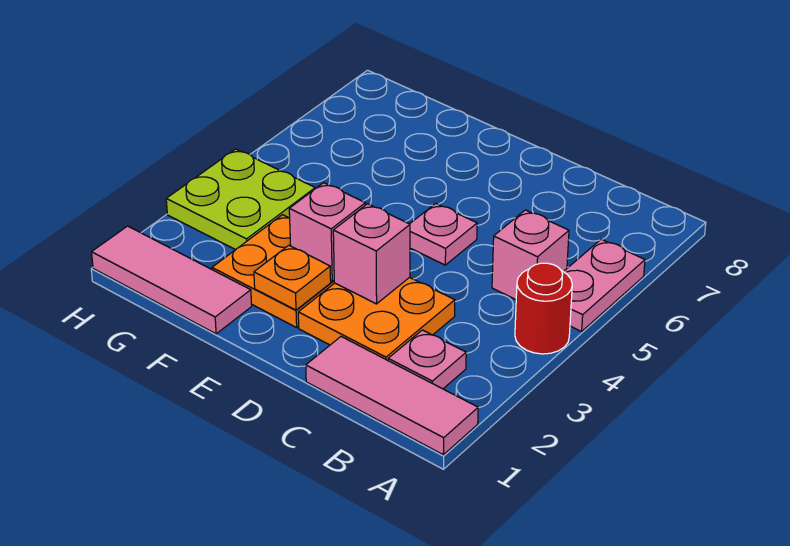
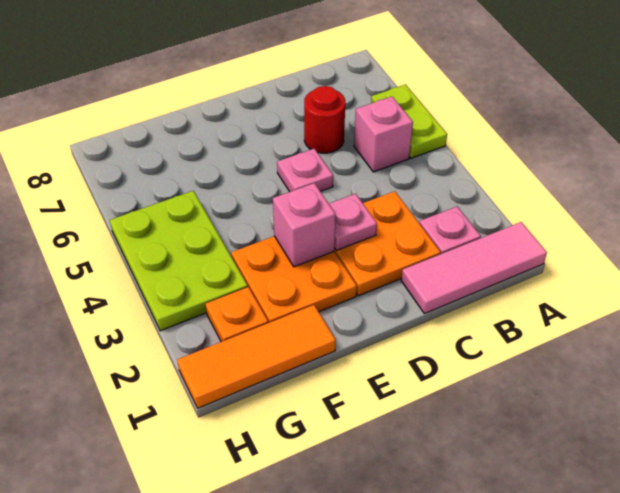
red round brick A4 level 1 -> red round brick C6 level 1
pink plate A5:A6 level 1 -> lime plate A5:A6 level 1
pink brick D3 level 2 -> pink plate D3 level 2
orange plate E2 level 2 -> orange plate G2 level 1
pink tile F1:H1 level 1 -> orange tile F1:H1 level 1
lime plate G3:H4 level 1 -> lime plate G3:H5 level 1

